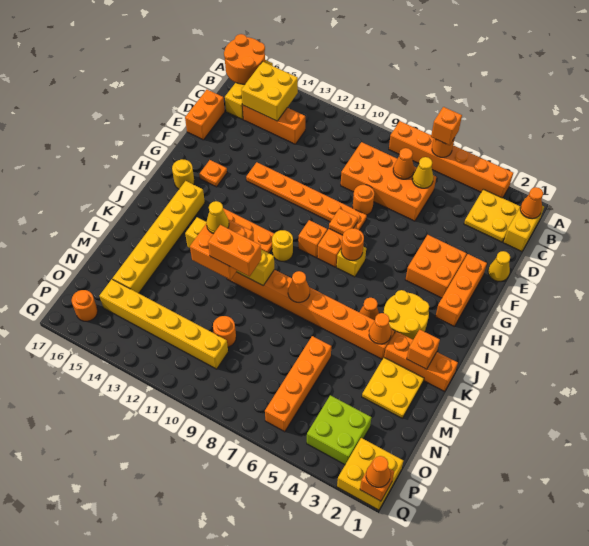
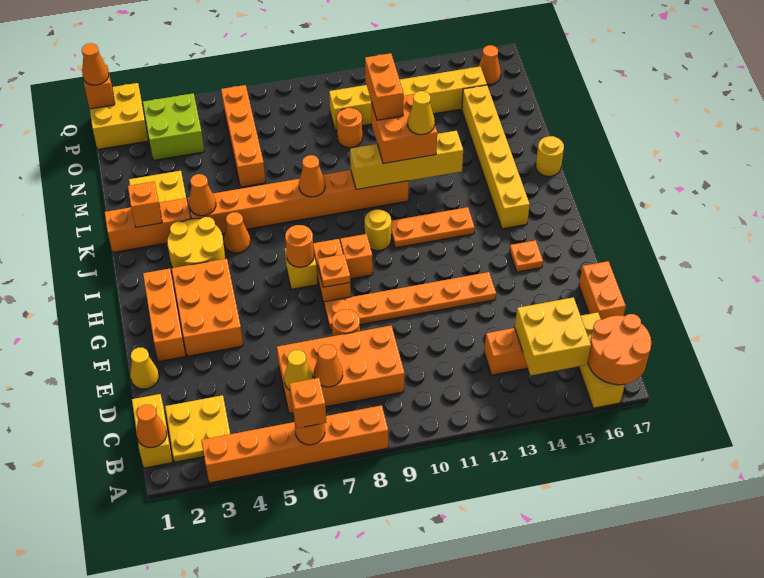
orange brick F3:G4 level 1 -> orange brick F3:H4 level 1
yellow round brick H16 level 1 -> yellow round brick K17 level 1
orange brick L10:L11 level 4 -> orange brick L11:M11 level 4
orange round brick P16 level 1 -> orange cone P16 level 1

